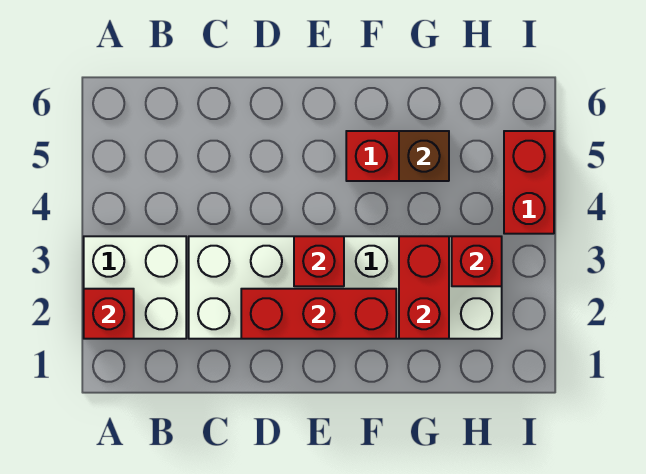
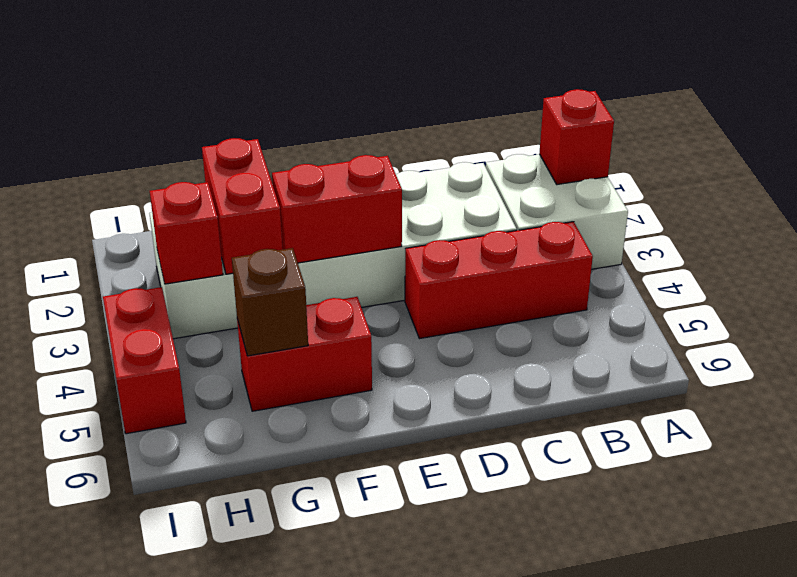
red brick D2:F2 level 2 -> red brick B4:D4 level 1
red brick E3 level 2 -> red brick E3:F3 level 2

